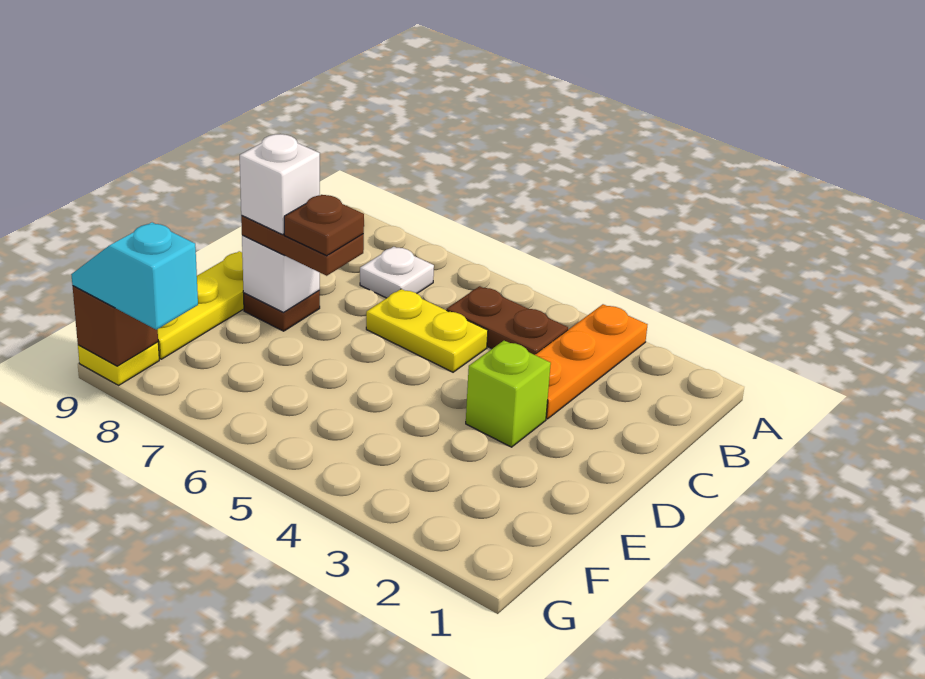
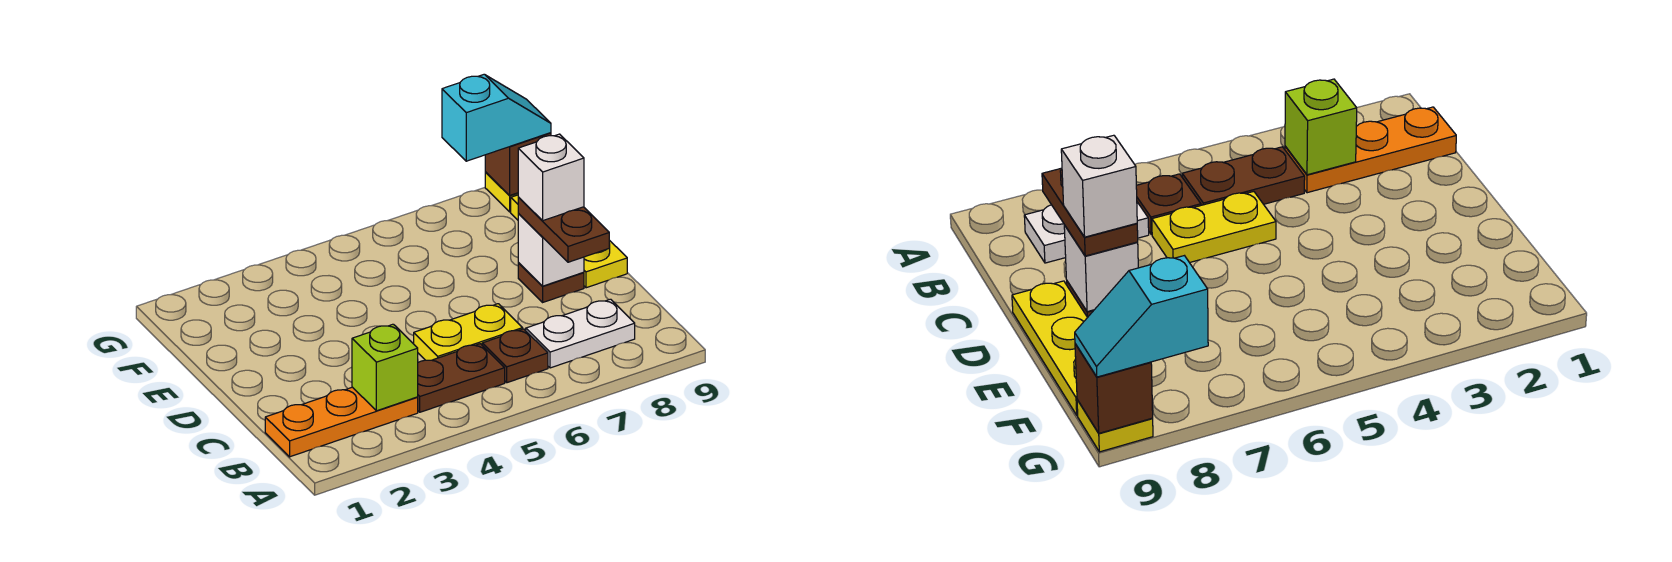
orange plate A3:C3 level 1 -> orange plate B1:B3 level 1
white plate B7 level 1 -> white plate B7:B8 level 1
lime brick D3 level 1 -> lime brick B3 level 2
brown plate D7:D8 level 3 -> brown plate C8:D8 level 3
brown plate D7 level 4 -> brown plate B6 level 1

